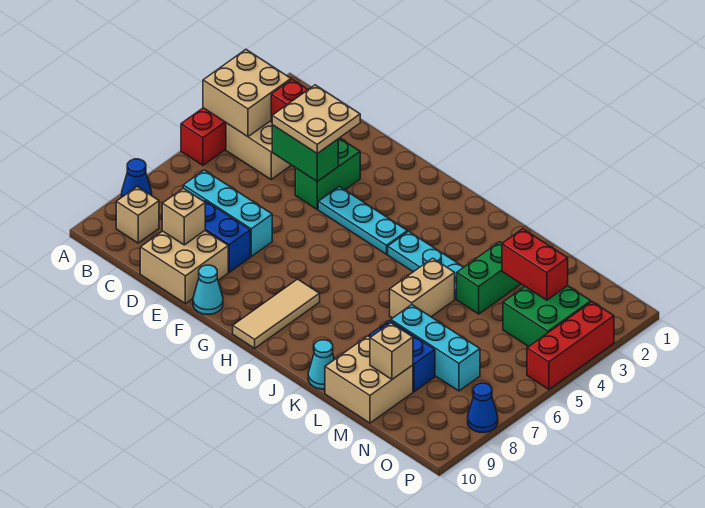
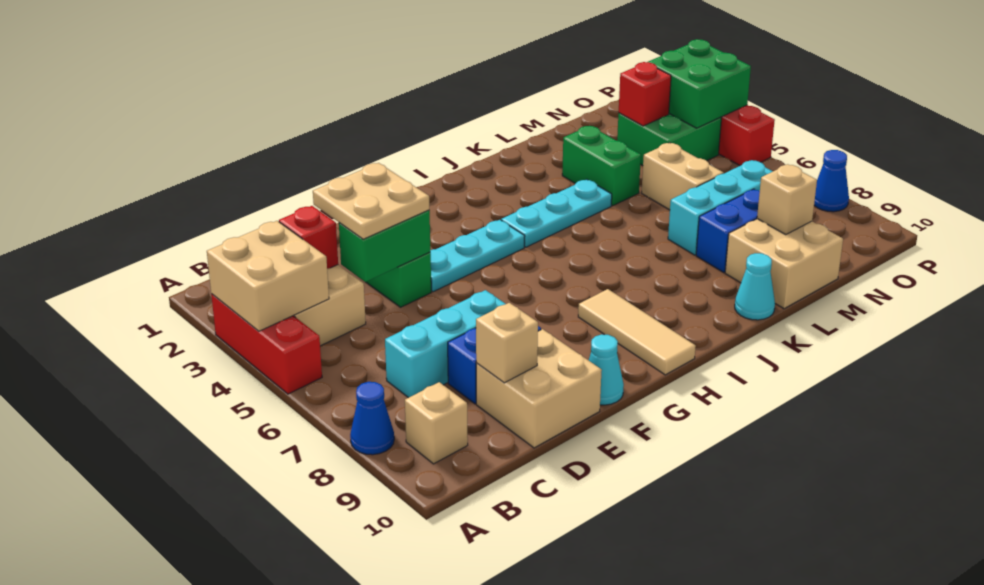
tan brick K5:K6 level 1 -> tan brick M5:M6 level 1
red brick M3:N3 level 2 -> red brick N3 level 2
none -> green brick O3:P4 level 2

